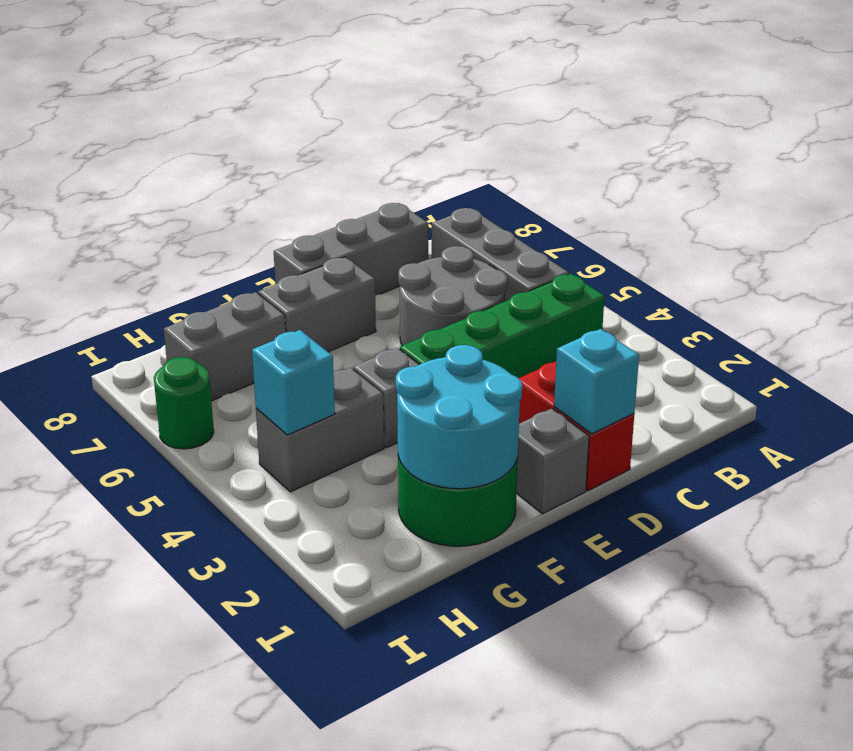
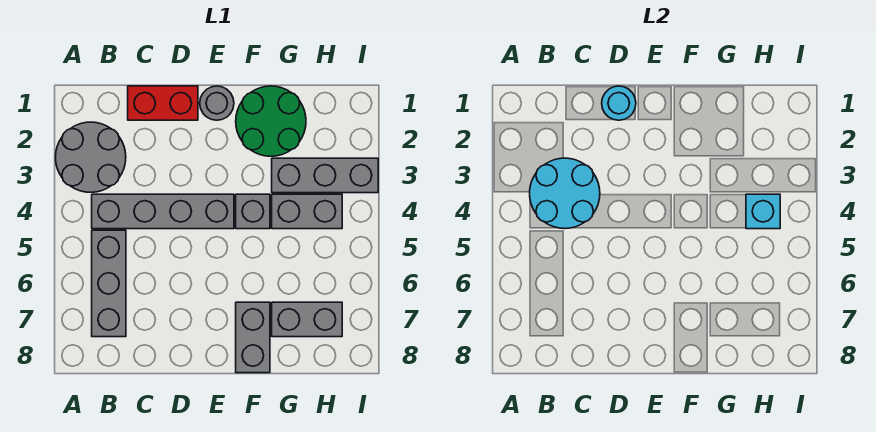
green brick B4:E4 level 1 -> grey brick B4:E4 level 1
grey round brick C5:D6 level 1 -> grey round brick A2:B3 level 1
grey brick C8:E8 level 1 -> grey brick G3:I3 level 1
red brick D1:D2 level 1 -> red brick C1:D1 level 1
cyan brick D1 level 2 -> cyan round brick D1 level 2
grey brick E1 level 1 -> grey round brick E1 level 1
grey brick E7:F7 level 1 -> grey brick F7:F8 level 1
cyan round brick F1:G2 level 2 -> cyan round brick B3:C4 level 2
green round brick I6 level 1 -> none

